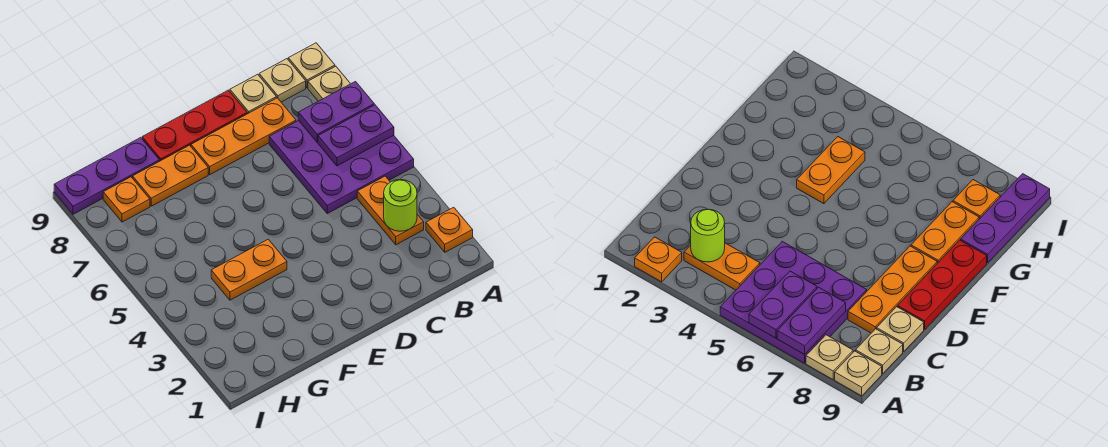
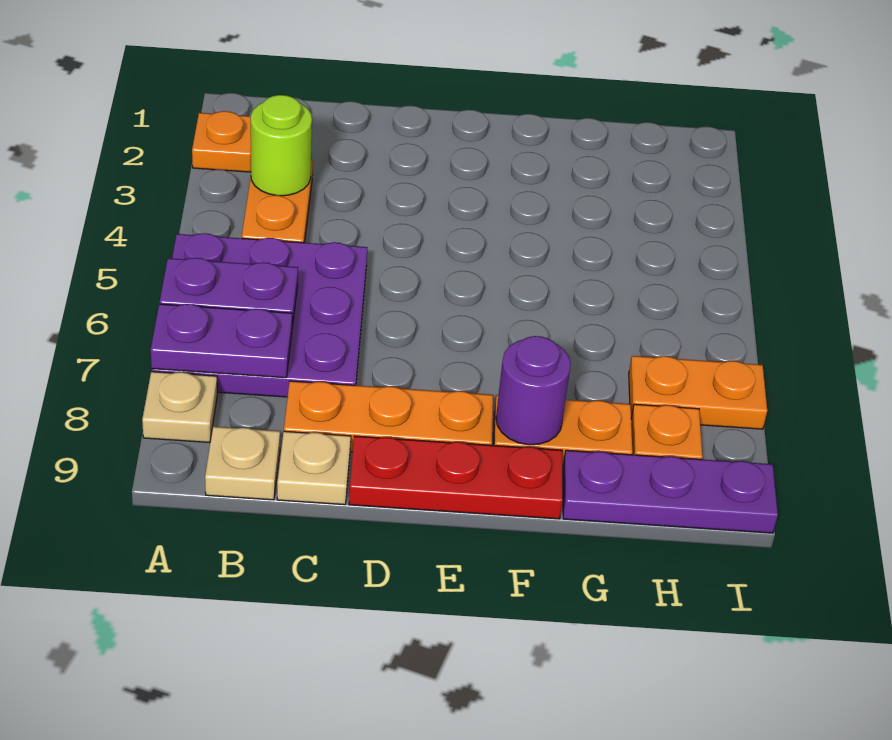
tan plate A9 level 1 -> none
orange plate F4:G4 level 1 -> orange plate H7:I7 level 1
none -> purple round brick F8 level 2

